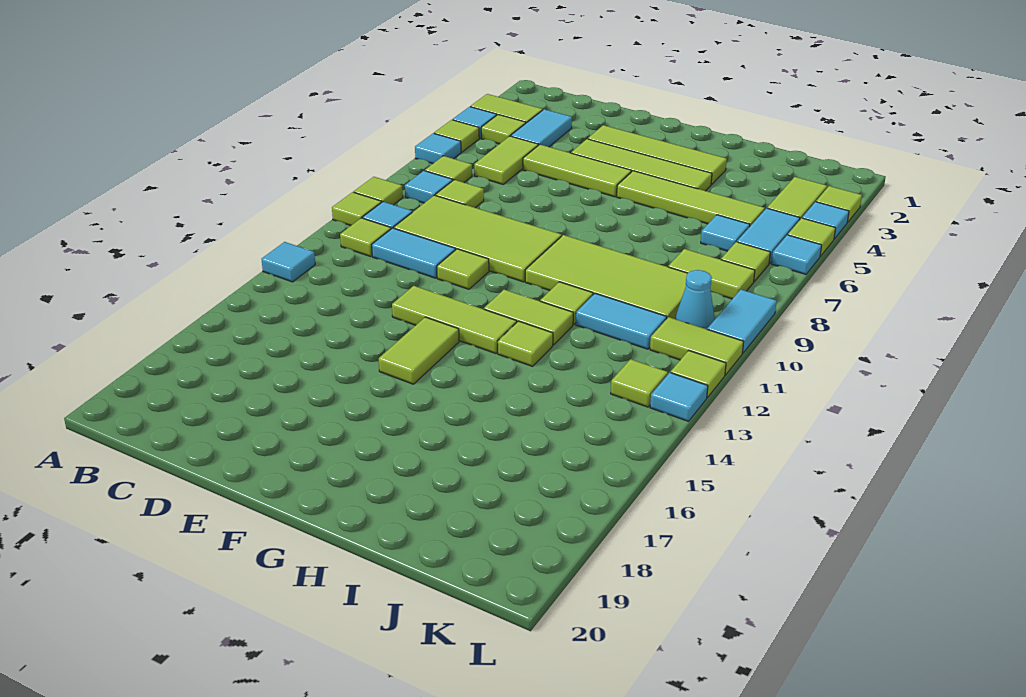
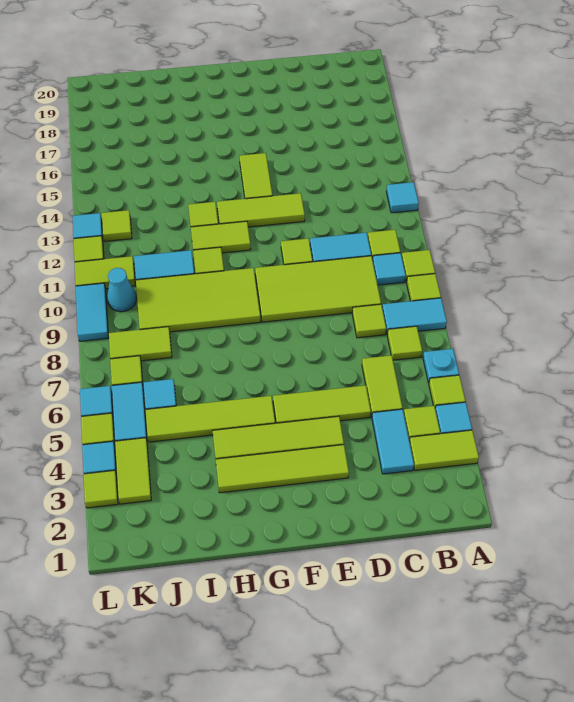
cyan tile A6 level 1 -> cyan plate A6 level 1
cyan tile B8 level 1 -> cyan tile A8:B8 level 1

